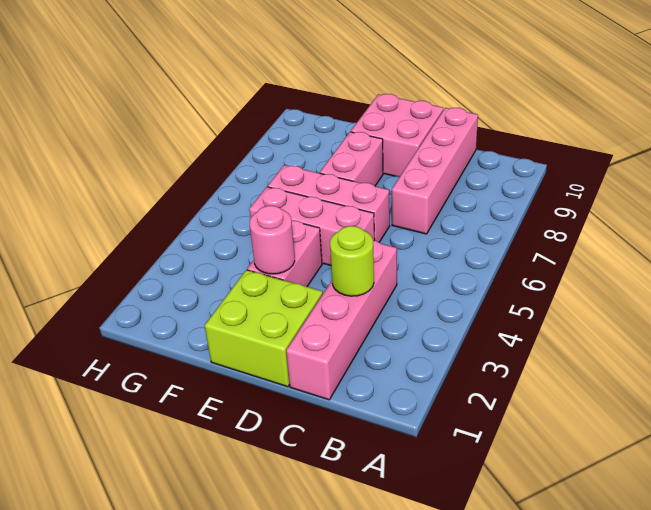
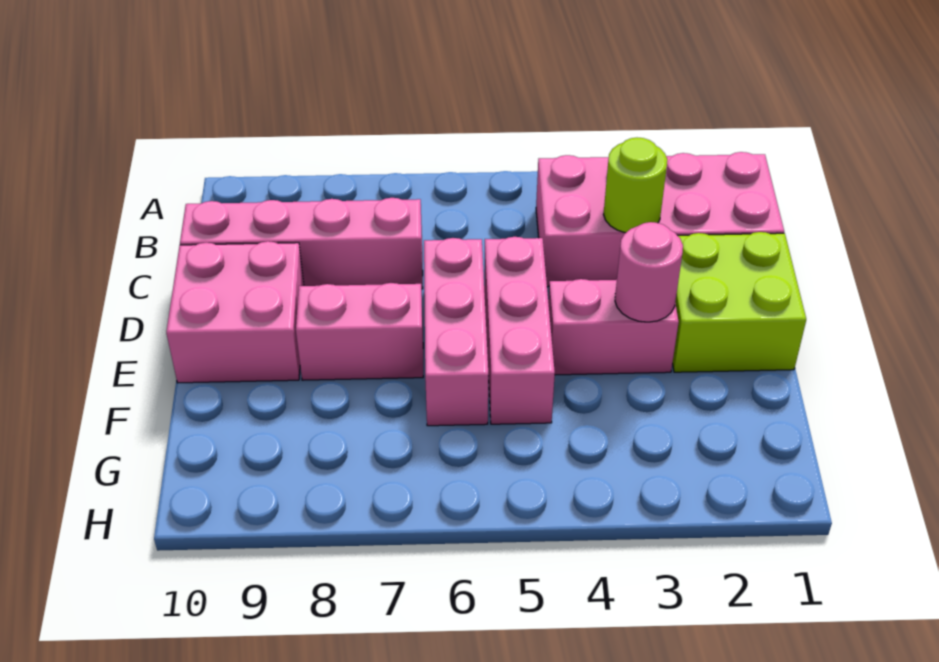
pink brick C1:C4 level 1 -> pink brick B1:C4 level 1

